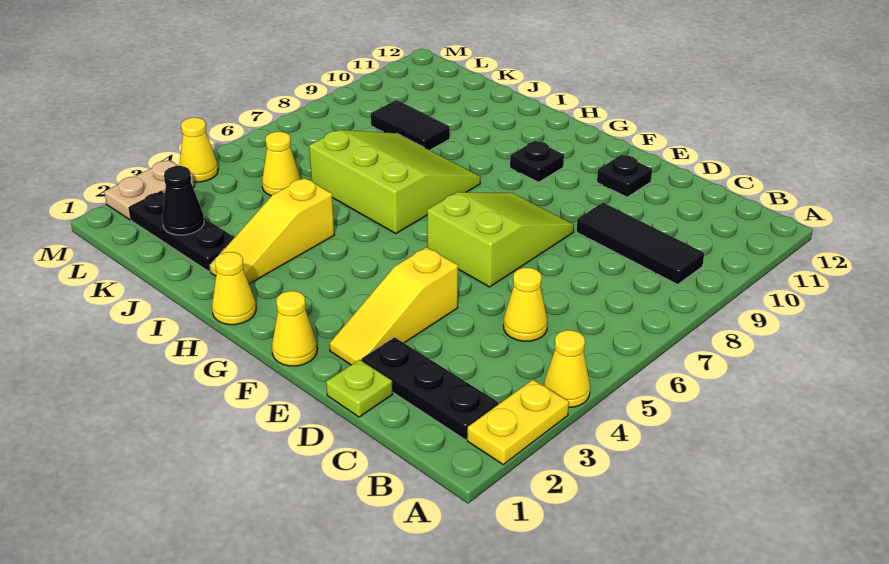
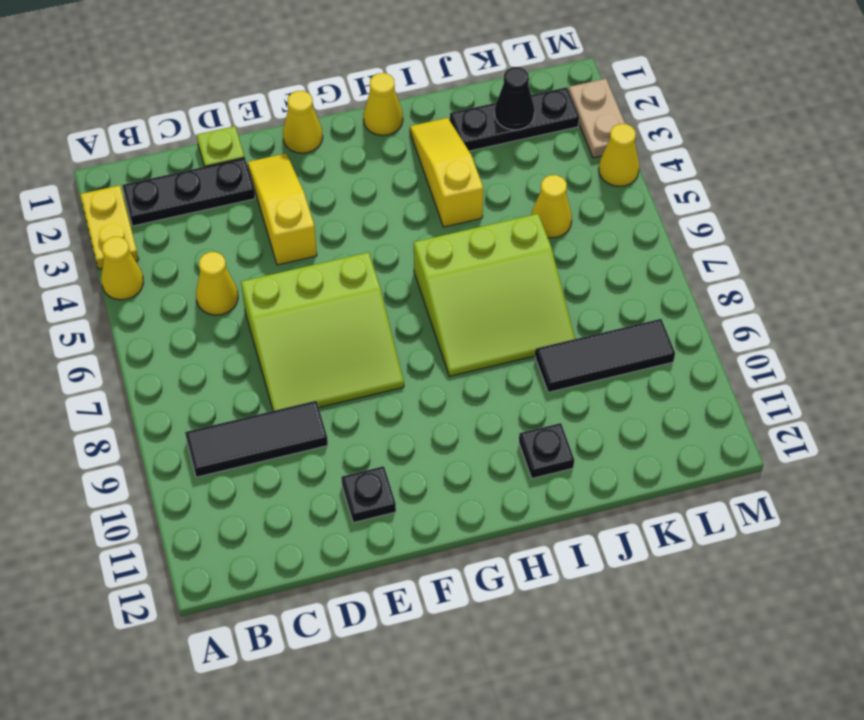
lime slope E6:F8 level 1 top 6 -> lime slope D6:F8 level 1 top 6
black plate G10 level 1 -> black plate I11 level 1
black tile J9:K9 level 1 -> black tile J9:L9 level 1

